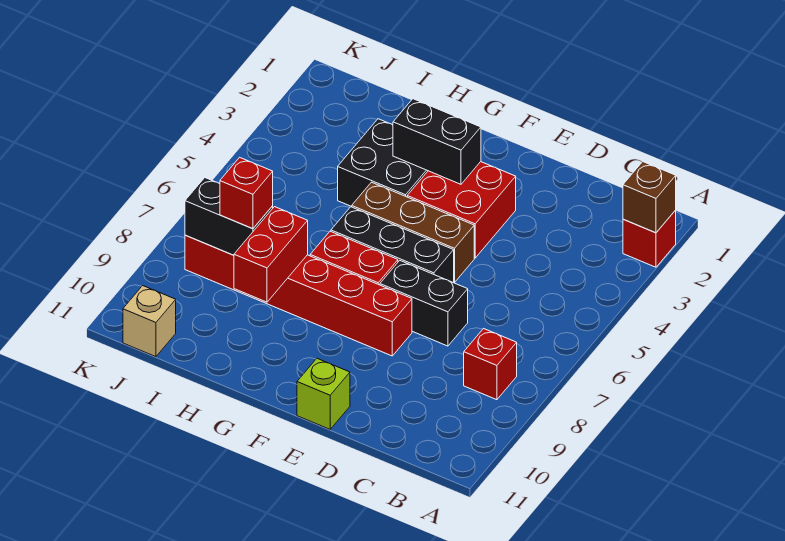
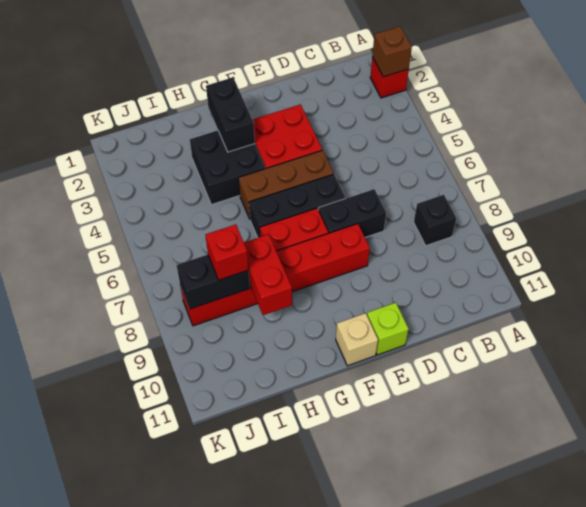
red brick B8 level 1 -> black brick B8 level 1
black brick F3:G3 level 2 -> black brick G2:G3 level 2
tan brick J11 level 1 -> tan brick F11 level 1

